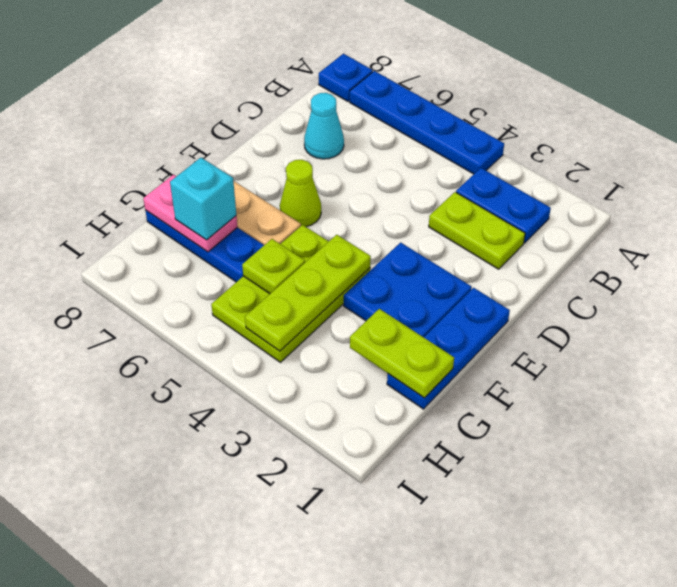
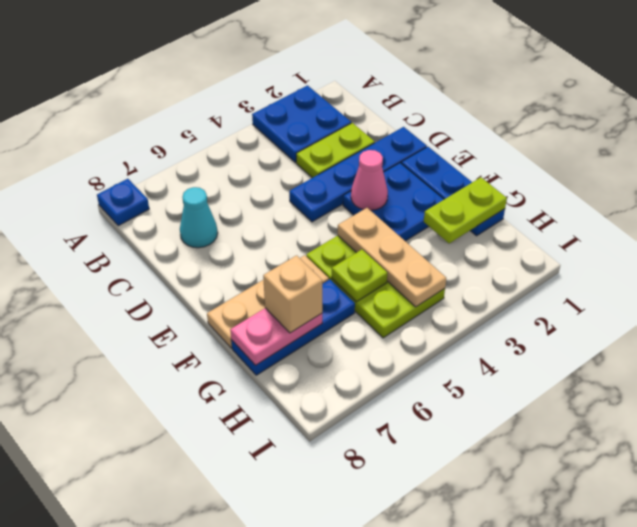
blue plate A4:A7 level 1 -> blue plate D1:D4 level 1
blue plate B2:B3 level 1 -> blue plate A2:B3 level 1
none -> pink cone E3 level 2
lime cone E6 level 1 -> none
lime plate F4:H4 level 2 -> tan plate F4:H4 level 2
cyan brick G7 level 3 -> tan brick G7 level 3

